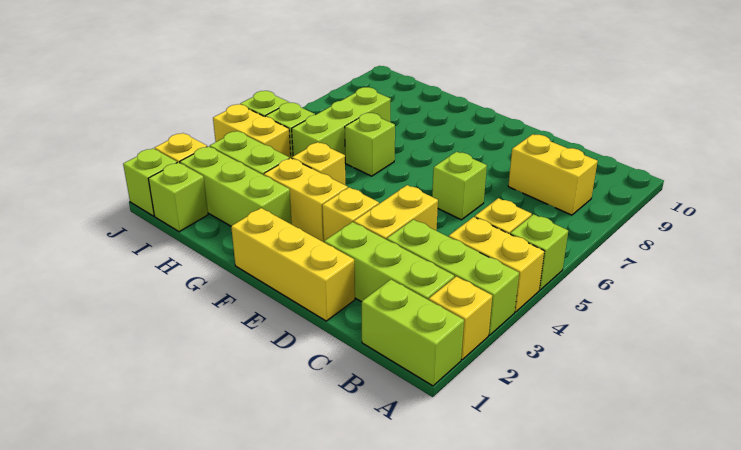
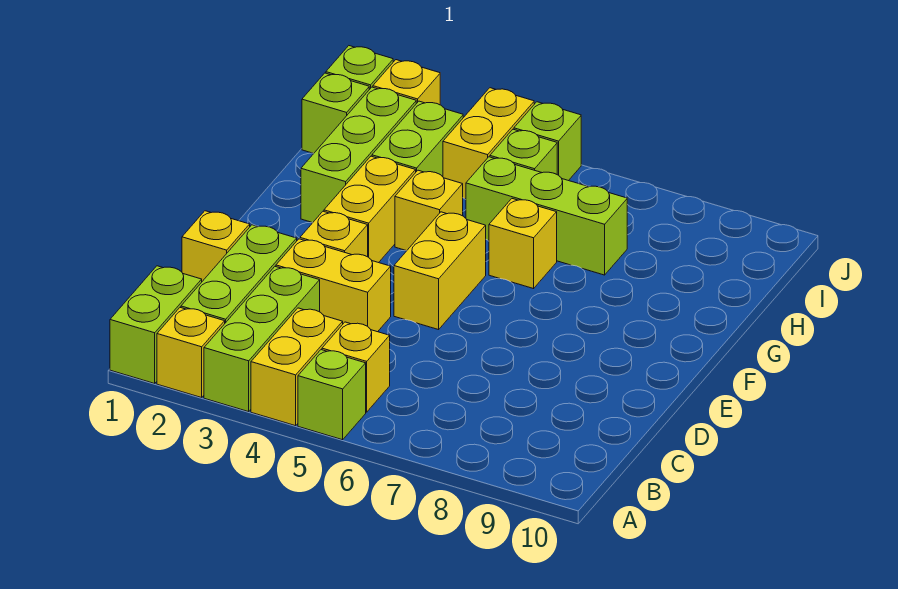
yellow brick B8:C8 level 1 -> yellow brick E5:F5 level 1
yellow brick D1:F1 level 1 -> yellow brick D1 level 1
lime brick D6 level 1 -> none
lime brick G6 level 1 -> yellow brick G6 level 1

